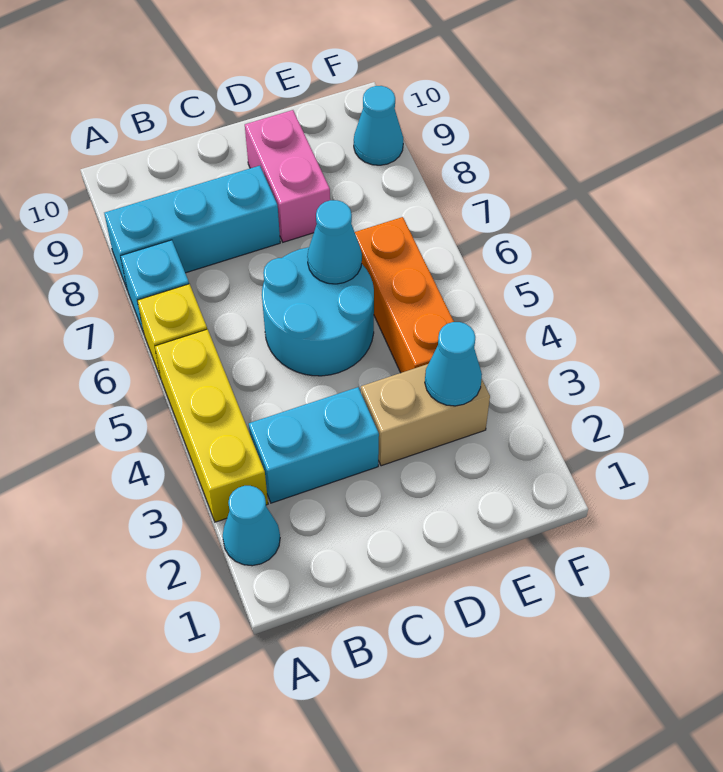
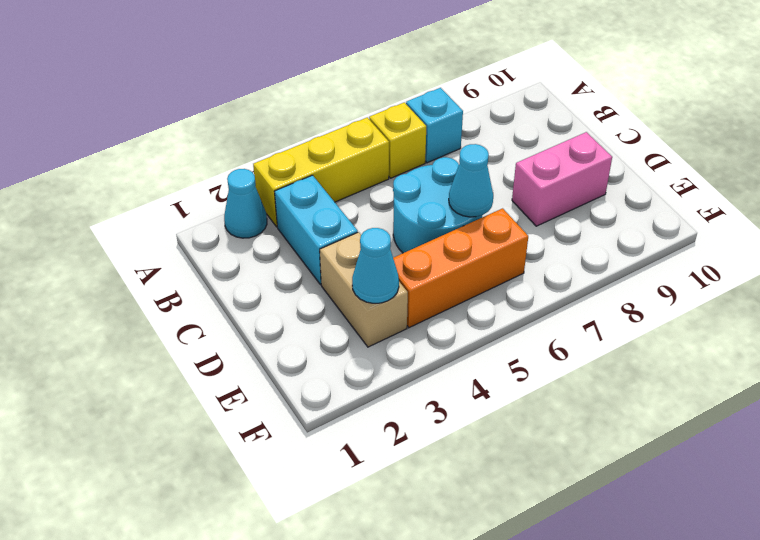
cyan brick A8:C8 level 1 -> none
cyan cone F9 level 1 -> none

